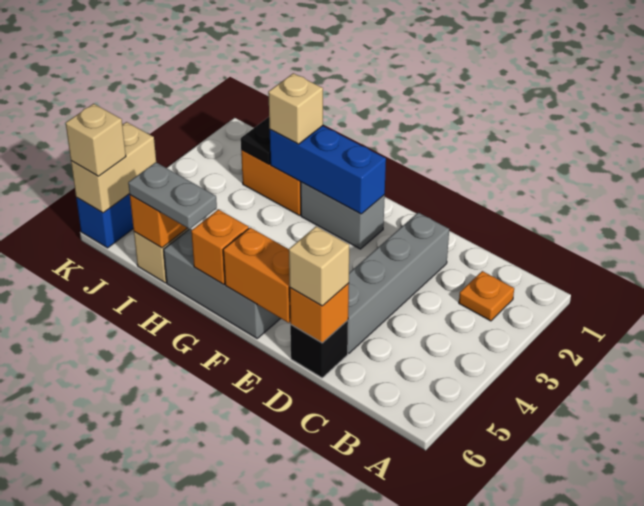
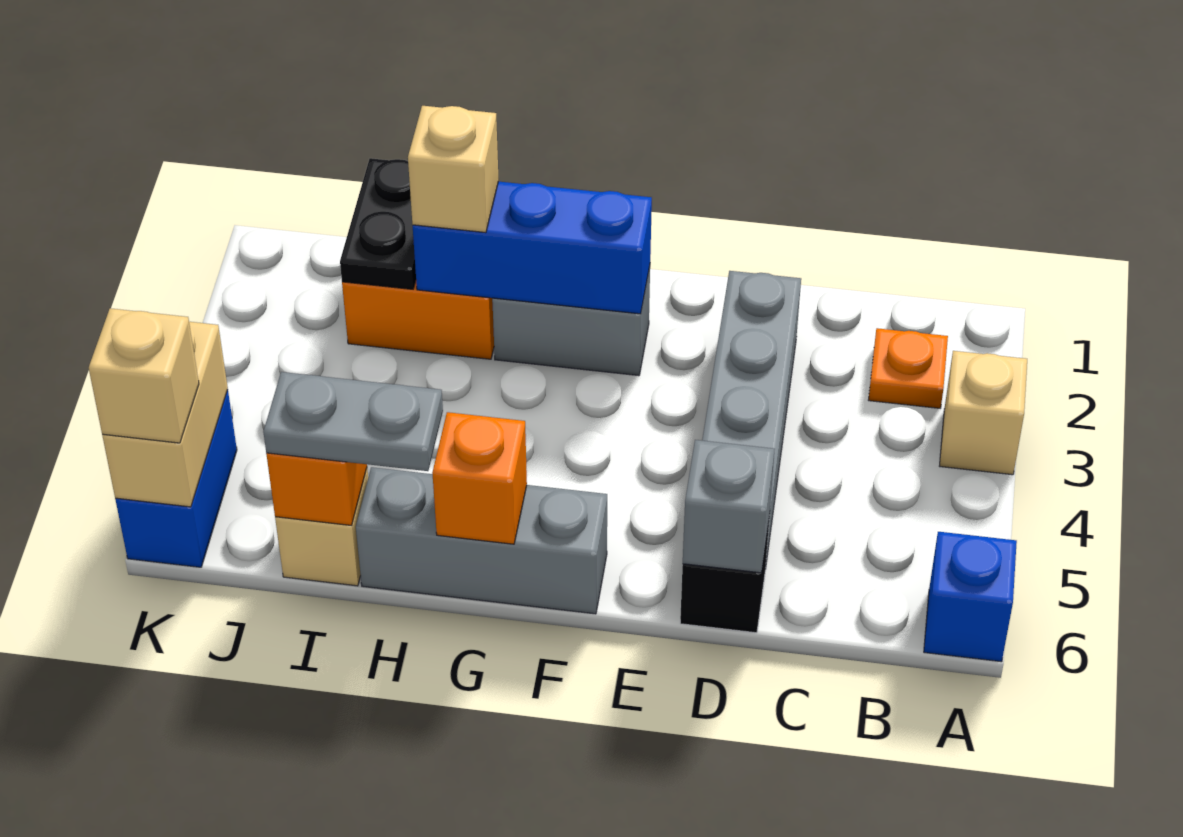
none -> blue brick A6 level 1
orange brick D6 level 2 -> grey brick D6 level 2
tan brick D6 level 3 -> tan brick A3 level 1
orange brick E6:F6 level 2 -> none

